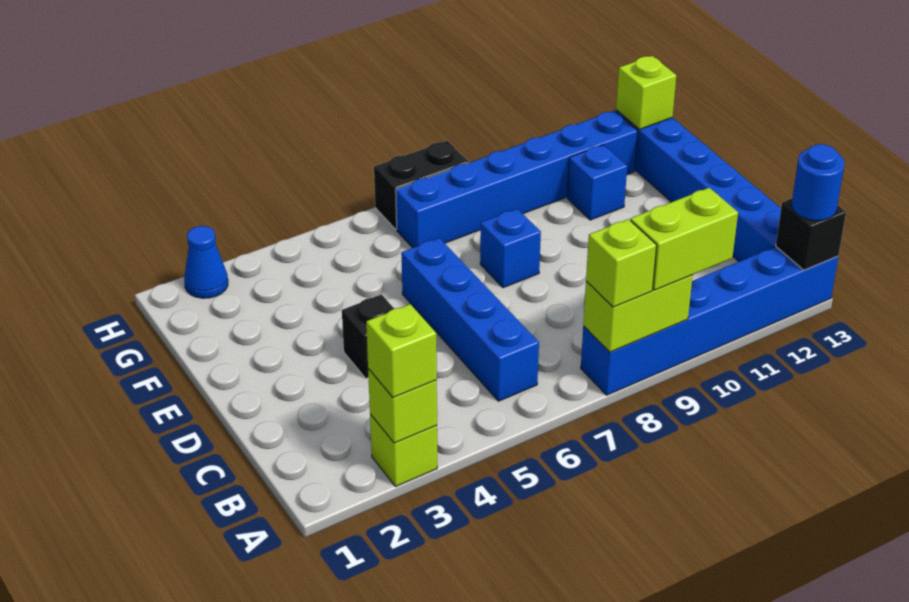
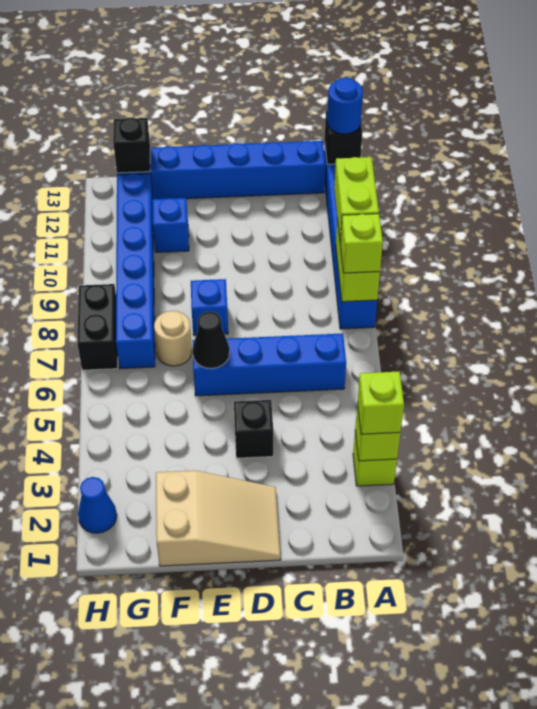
none -> tan slope D1:F2 level 1 top F
none -> black cone E6 level 2
none -> tan round brick F7 level 1
lime brick G13 level 2 -> black brick G13 level 2

